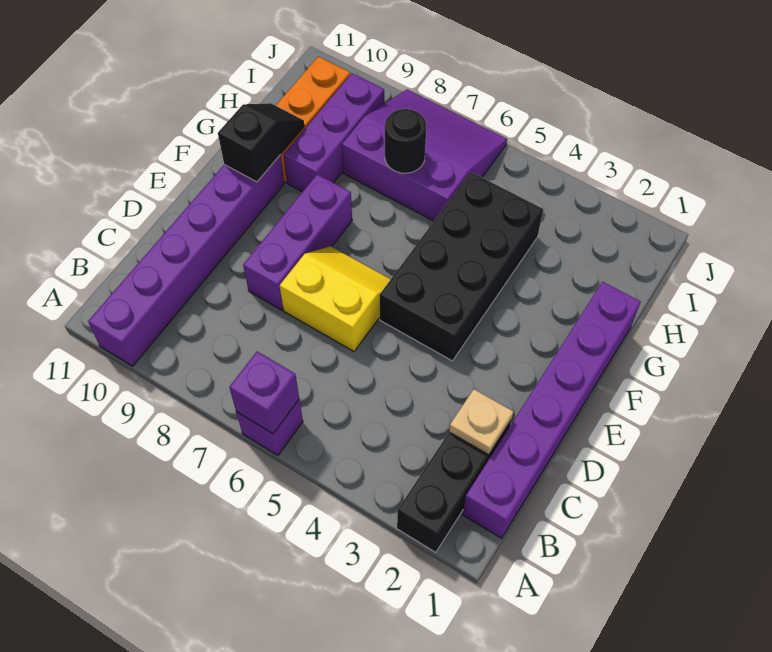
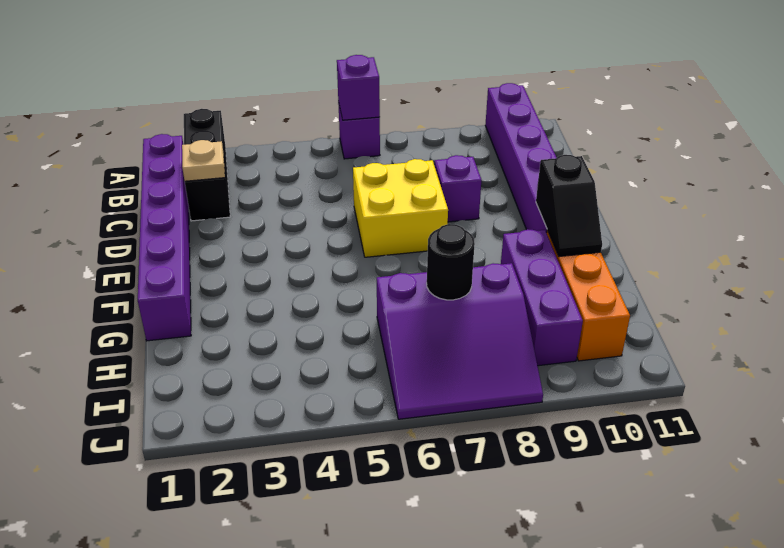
yellow slope D6:E7 level 1 top D -> yellow brick D6:E7 level 1
purple brick D8:F8 level 1 -> purple brick D8 level 1
black brick E4:H5 level 1 -> none

